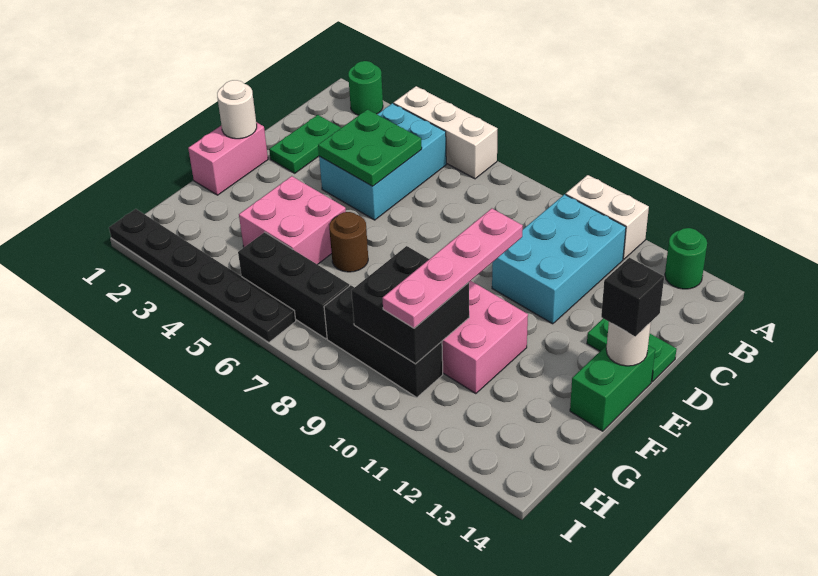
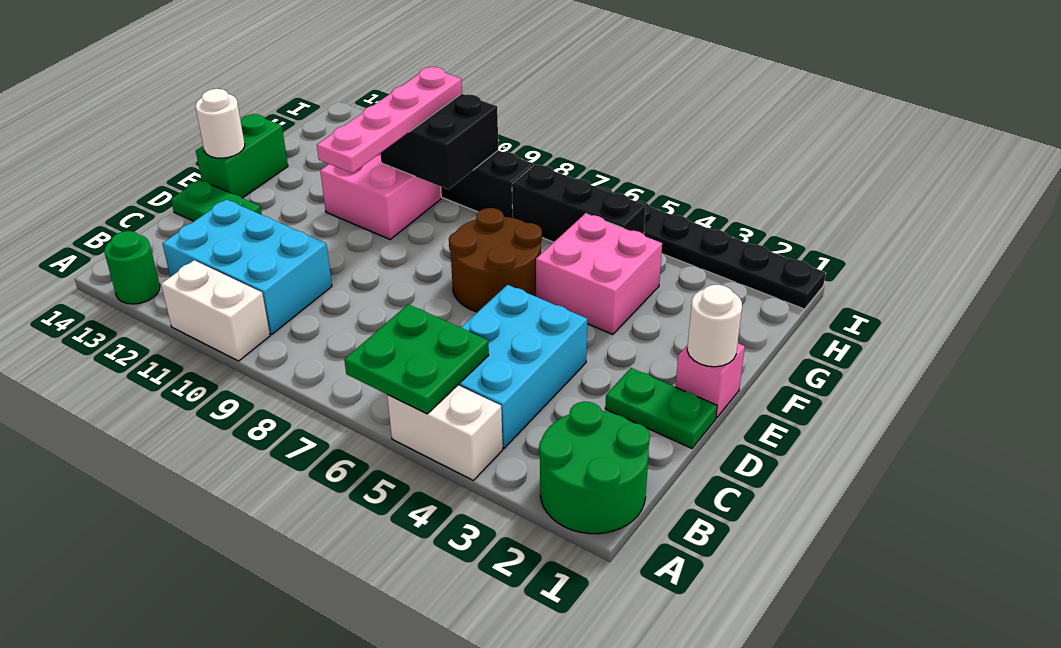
green round brick A2 level 1 -> green round brick A1:B2 level 1
white brick A4:A6 level 1 -> white brick A4:A5 level 1
cyan brick B10:D11 level 1 -> cyan brick B10:C12 level 1
green plate C2:D2 level 1 -> green plate D1:D2 level 1
green plate C4:D5 level 2 -> green plate A5:B6 level 2
pink brick E1:F1 level 1 -> pink brick E1 level 1
black brick E14 level 3 -> none
brown round brick F6 level 1 -> brown round brick E6:F7 level 1

